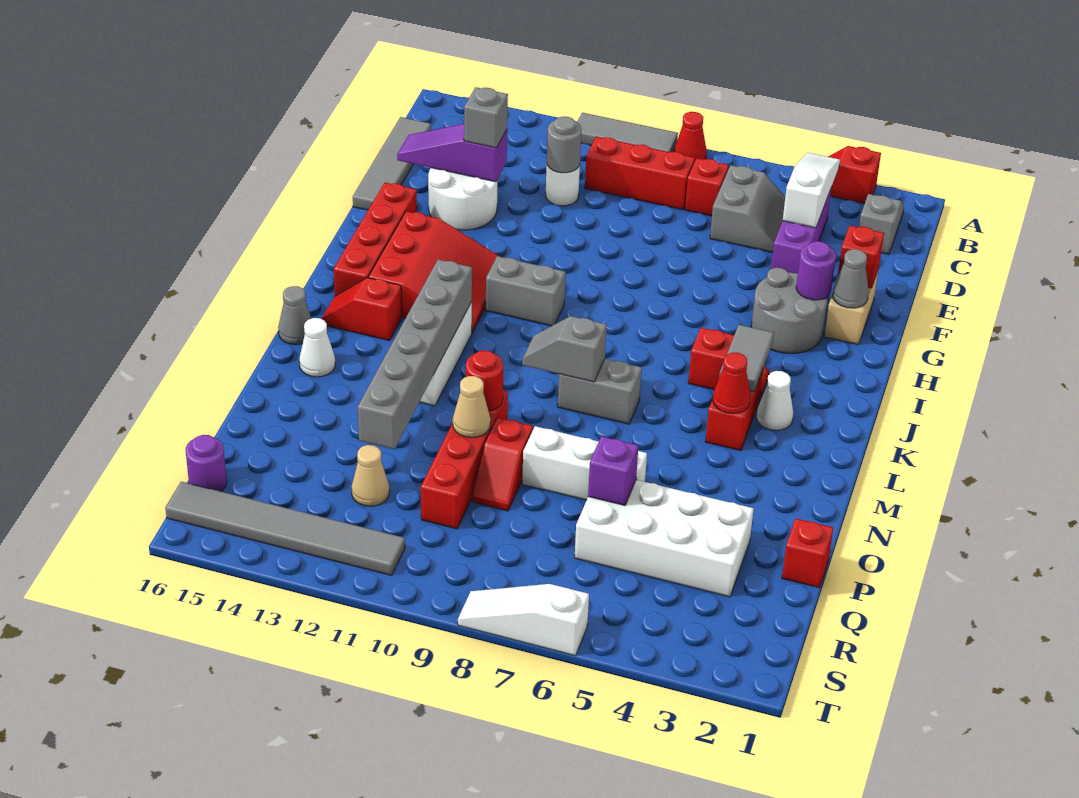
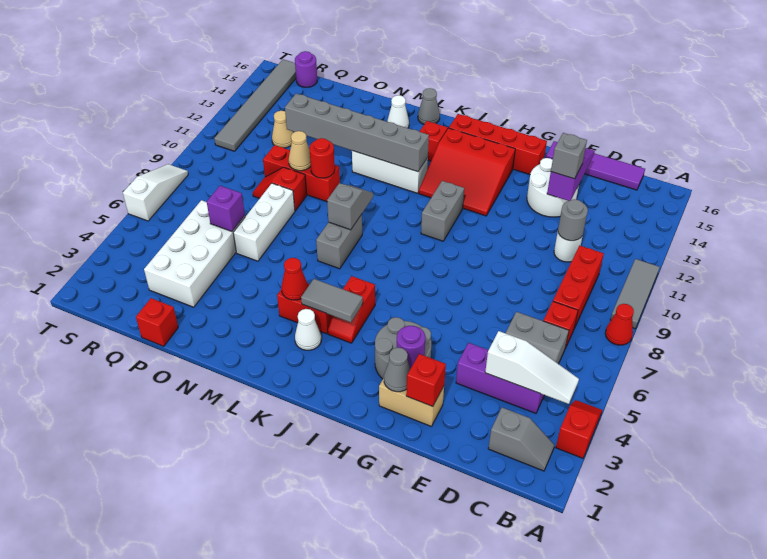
grey tile C16:F16 level 1 -> purple tile C16:F16 level 1
red brick N10:Q10 level 1 -> red brick N10:P10 level 1

